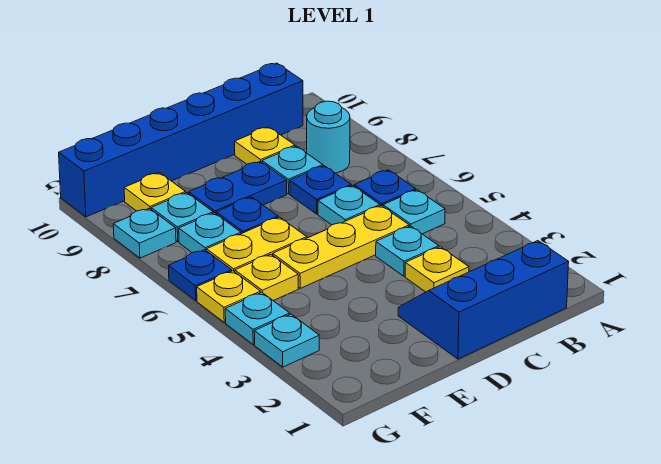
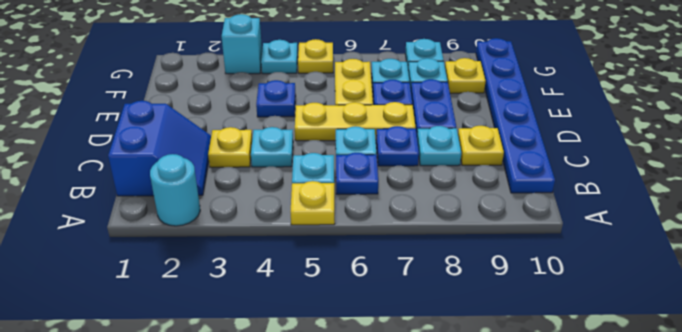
blue slope B1:D2 level 1 top 1 -> blue slope B1:C2 level 1 top 1
cyan round brick B8 level 1 -> cyan round brick A2 level 1
blue brick B10:G10 level 1 -> blue plate B10:G10 level 1
yellow plate C5:E5 level 1 -> yellow plate D5:D7 level 1
yellow plate F5 level 1 -> yellow plate A5 level 1
cyan plate G3 level 1 -> cyan brick G3 level 1
blue plate G6 level 1 -> blue plate E4 level 1

